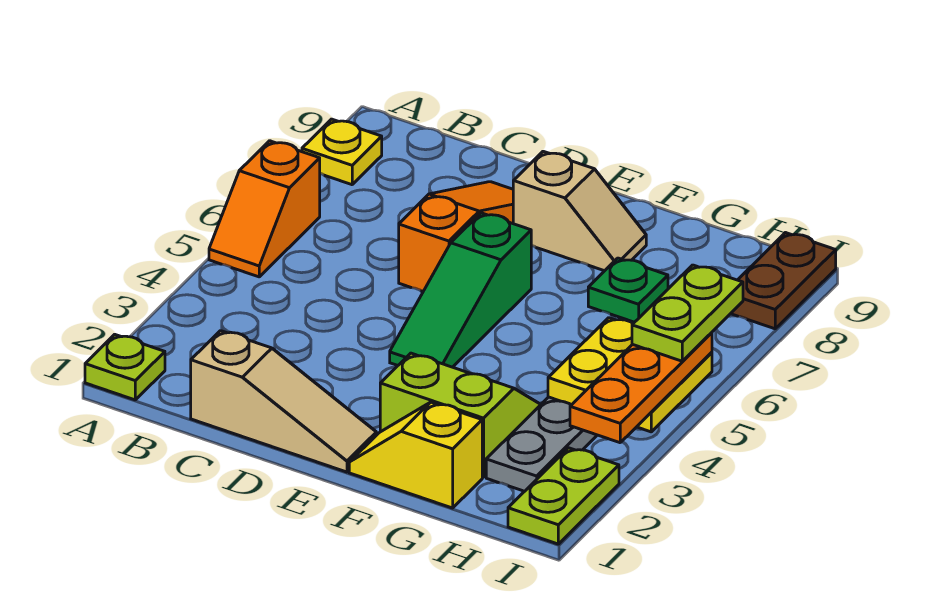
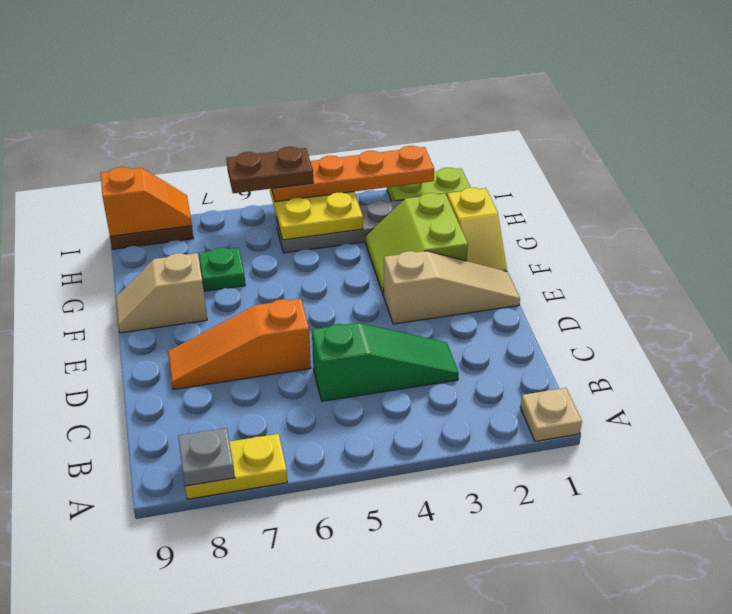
lime plate A1 level 1 -> tan plate A1 level 1
orange slope A5:A6 level 1 top 6 -> orange slope I8:I9 level 2 top 9
yellow plate A8 level 1 -> yellow plate A7:A8 level 1
none -> grey plate A8 level 2
tan slope C1:E1 level 1 top C -> tan slope E1:E3 level 1 top 3
green slope E4:E6 level 1 top 6 -> green slope C3:C5 level 1 top 5
tan slope E8:F8 level 1 top E -> tan slope F8:F9 level 1 top 8
orange plate I3:I5 level 3 -> orange plate I2:I5 level 3
lime plate I5:I6 level 4 -> brown plate I5:I6 level 4

